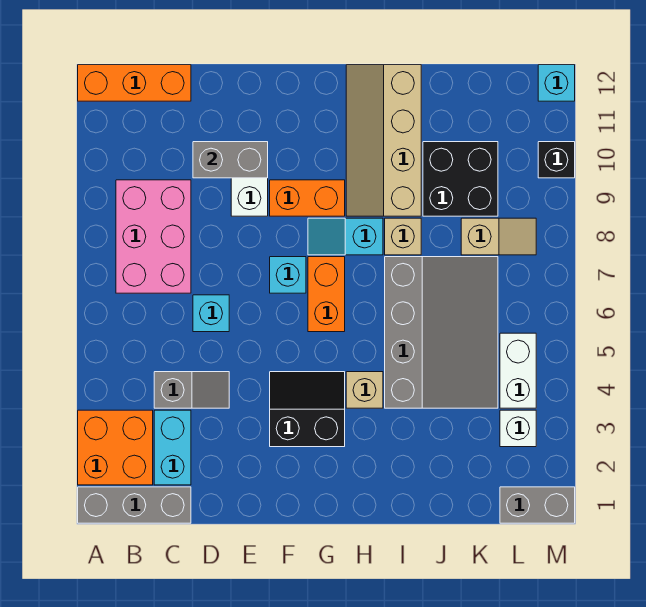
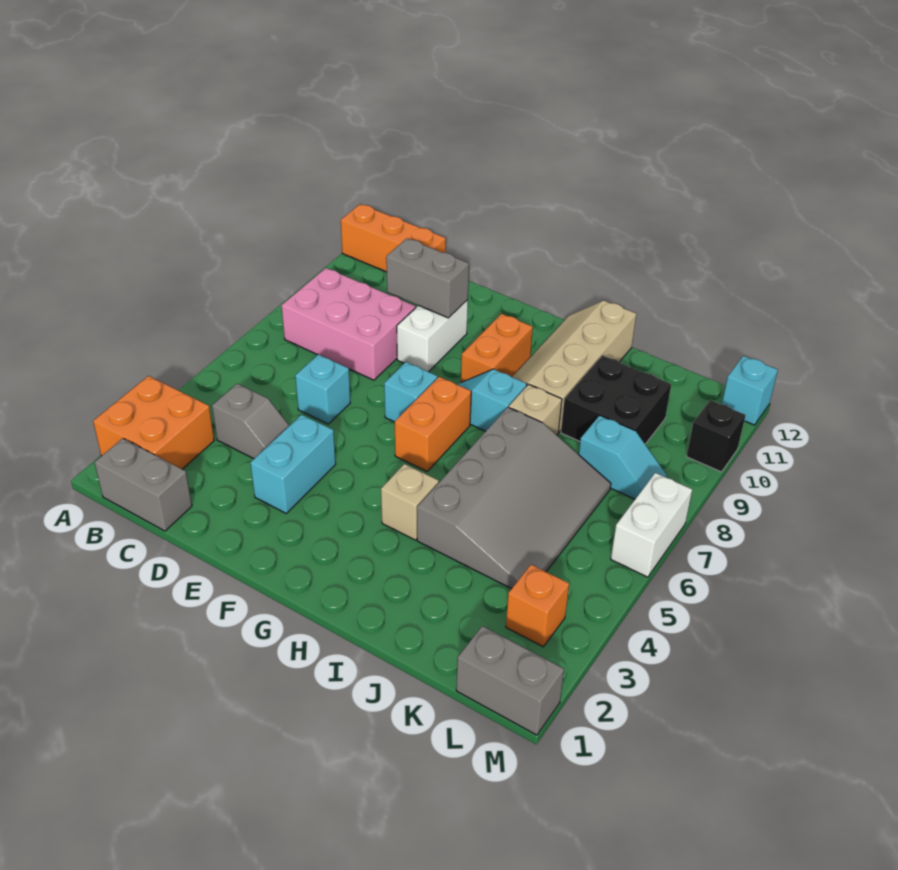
grey brick A1:C1 level 1 -> grey brick B1:C1 level 1
pink brick B7:C9 level 1 -> pink brick B8:D9 level 1
cyan brick C2:C3 level 1 -> cyan brick E3:E4 level 1
black slope F3:G4 level 1 top 3 -> none
orange brick F9:G9 level 1 -> orange brick G9:G10 level 1
tan slope K8:L8 level 1 top K -> cyan slope K8:L8 level 1 top K
white brick L3 level 1 -> orange brick L3 level 1
white brick L4:L5 level 1 -> white brick M6:M7 level 1

